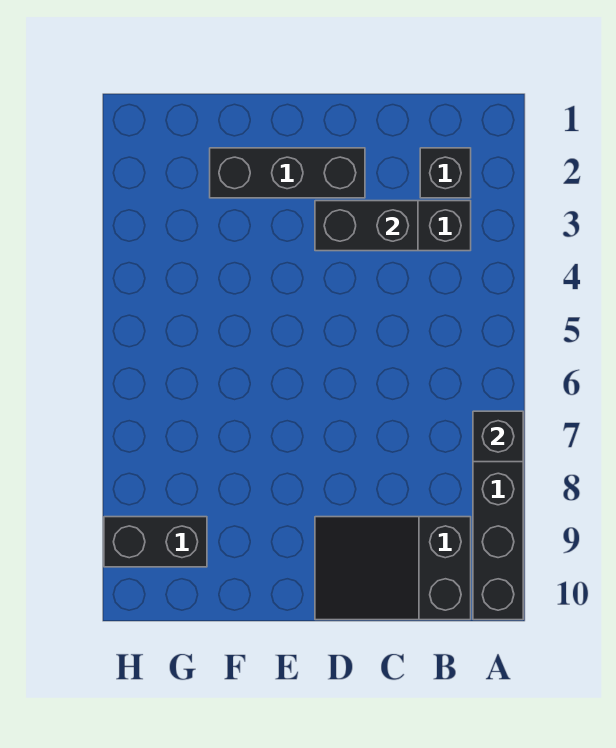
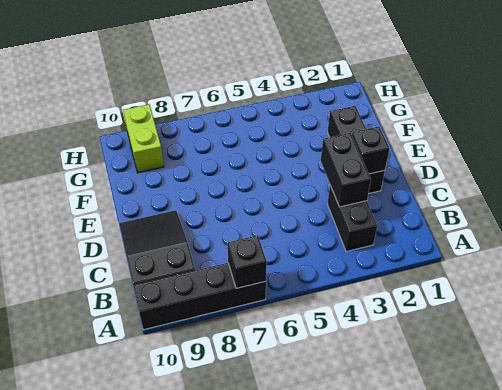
black brick B2 level 1 -> black brick D2 level 2
black brick G9:H9 level 1 -> lime brick G9:H9 level 1

